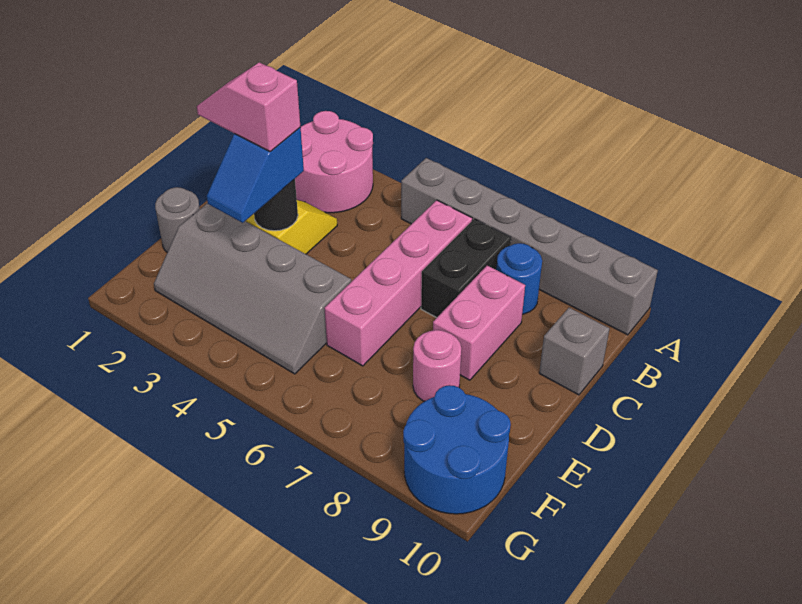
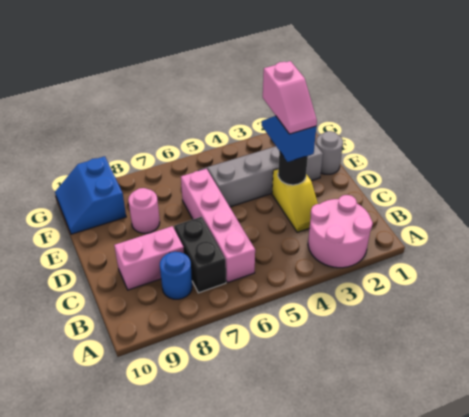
grey brick A5:A10 level 1 -> none
pink brick C8:D8 level 1 -> pink brick C8:C9 level 1
grey brick C10 level 1 -> none
pink slope D2:D3 level 4 top 3 -> pink slope D3:E3 level 4 top E
blue round brick F9:G10 level 1 -> blue slope F9:G10 level 1 top 9

